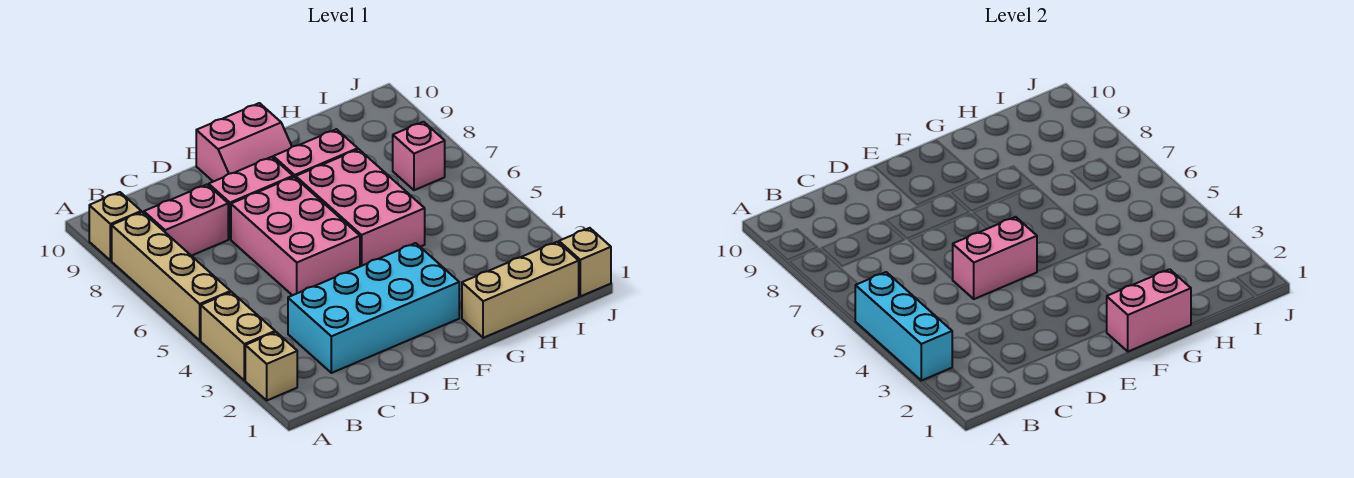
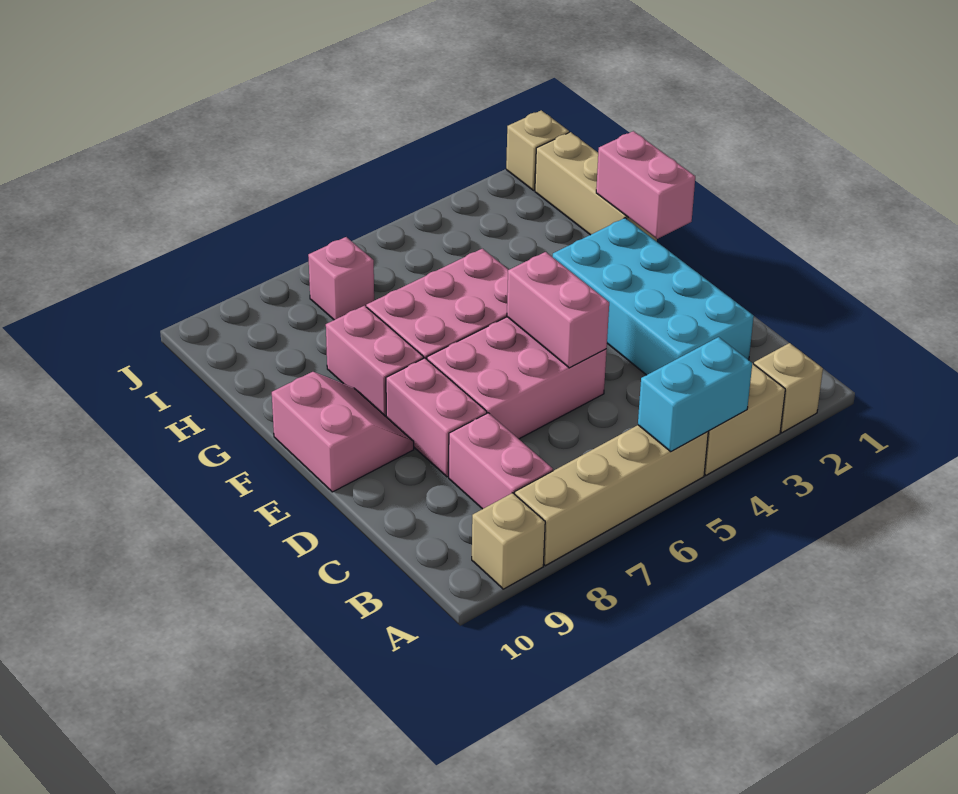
cyan brick A3:A5 level 2 -> cyan brick A4:A5 level 2

